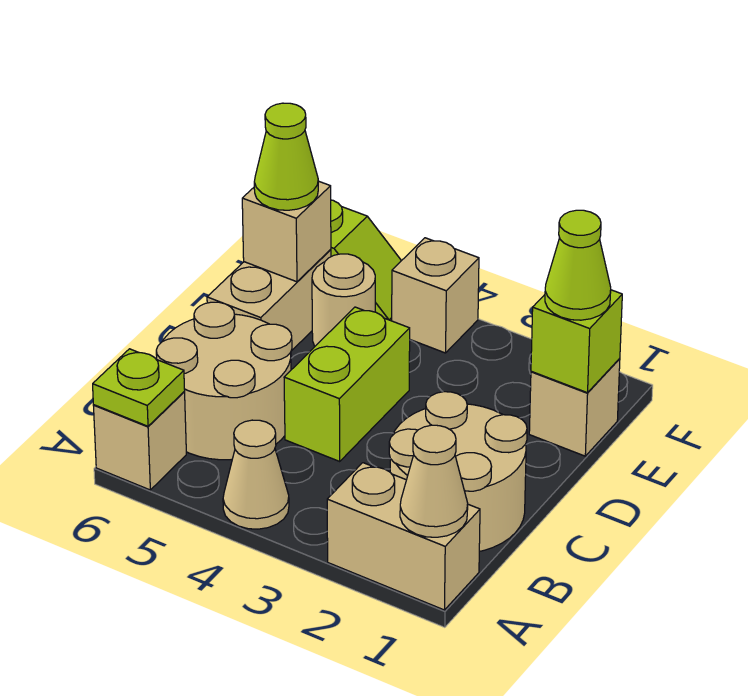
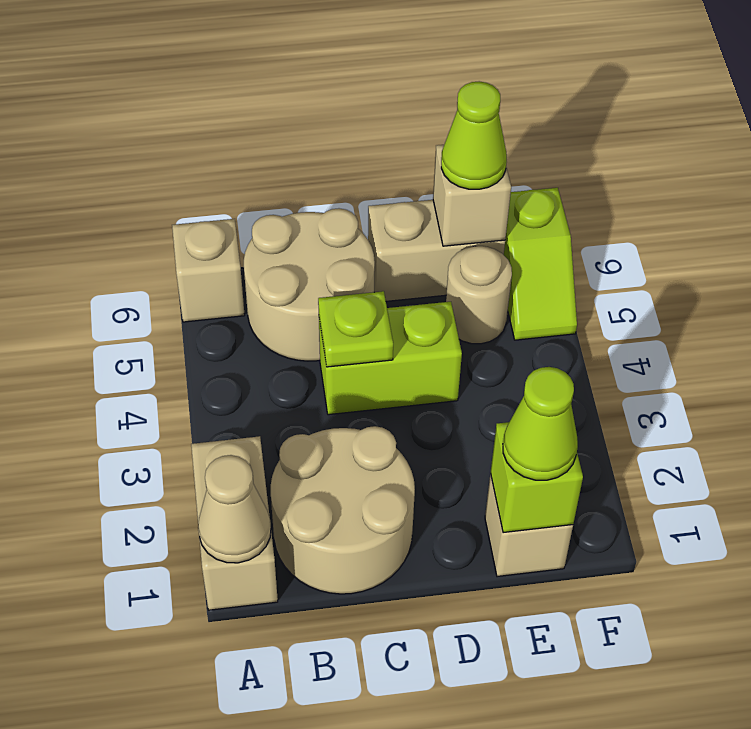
tan cone A4 level 1 -> none
lime plate A6 level 2 -> lime plate C4 level 2
tan brick F4 level 1 -> none

